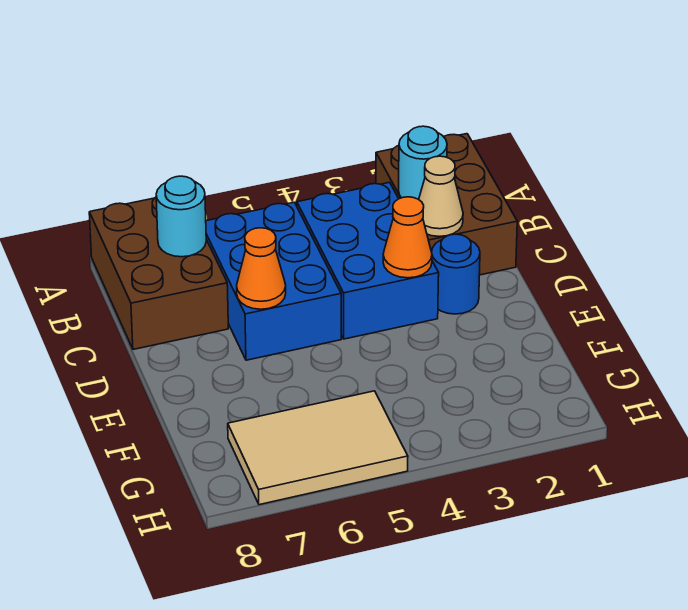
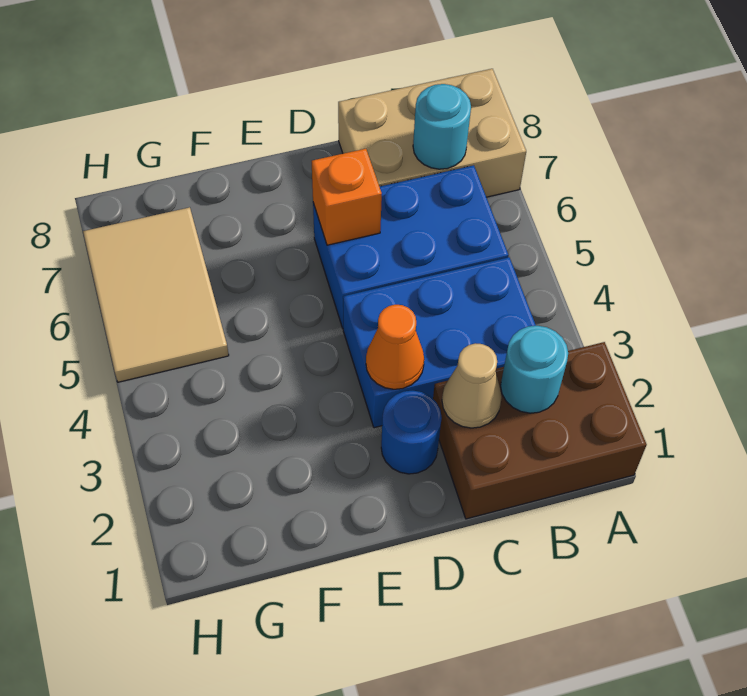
brown brick A7:C8 level 1 -> tan brick A7:C8 level 1
orange cone D6 level 2 -> orange brick D6 level 2

